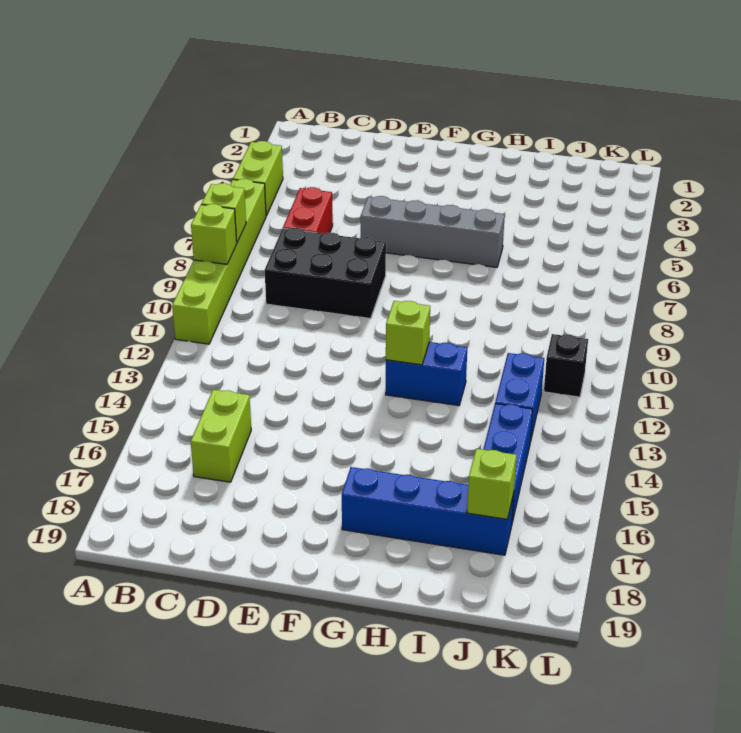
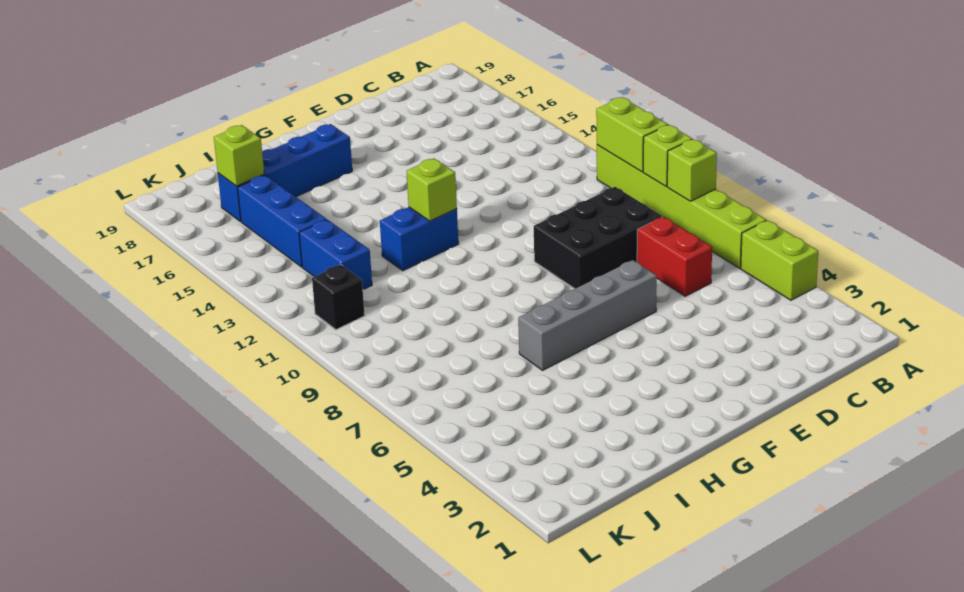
lime brick C15:C16 level 1 -> lime brick A10:A11 level 2

